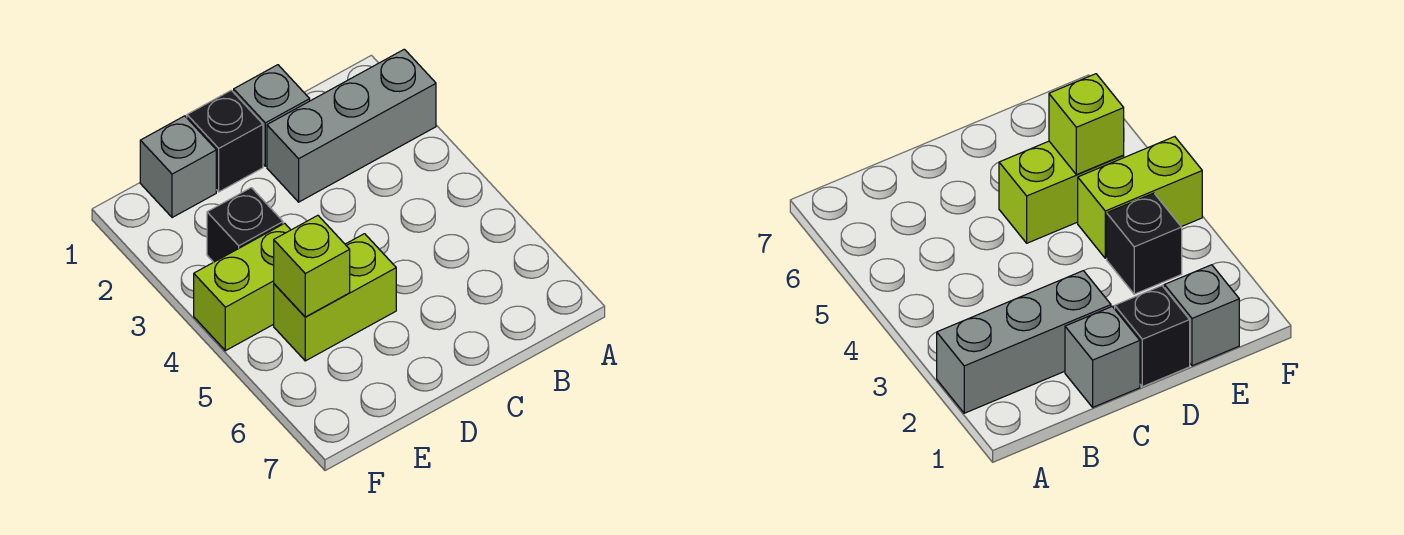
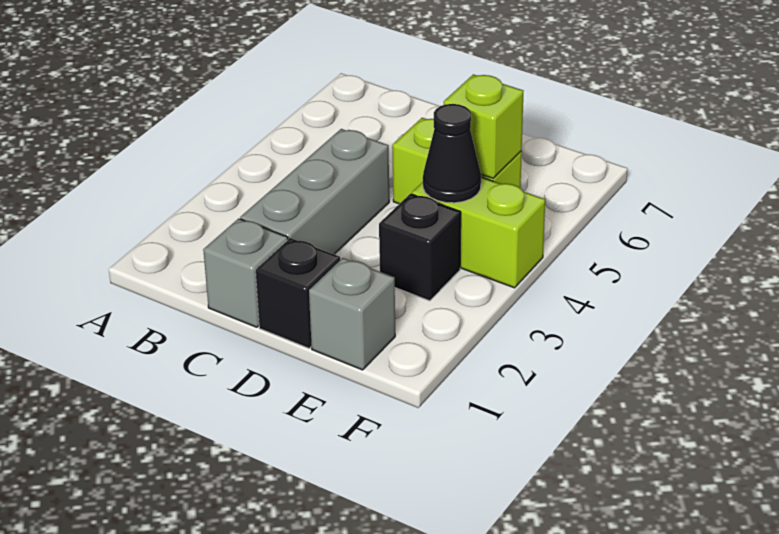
grey brick A2:C2 level 1 -> grey brick C2:C4 level 1
none -> black cone E4 level 2

